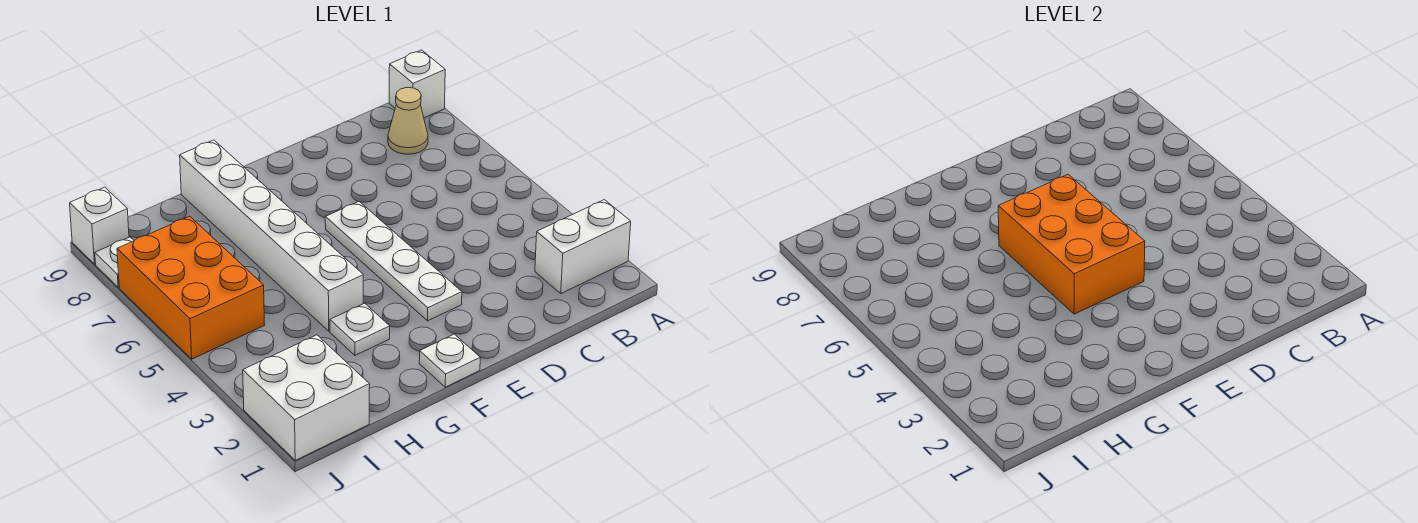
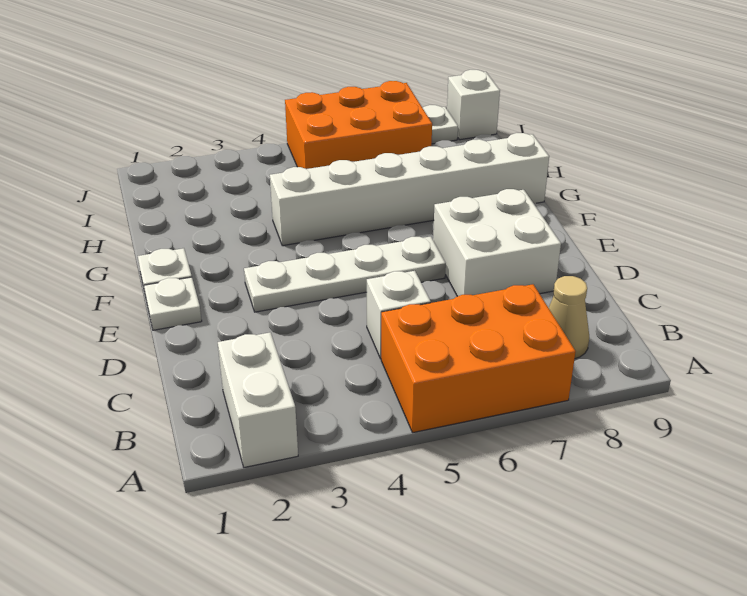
white brick A9 level 1 -> white brick C5 level 1
orange brick E4:F6 level 2 -> orange brick A5:B7 level 1
white plate G3 level 1 -> white plate E1 level 1
white brick I1:J2 level 1 -> white brick D7:E8 level 1

